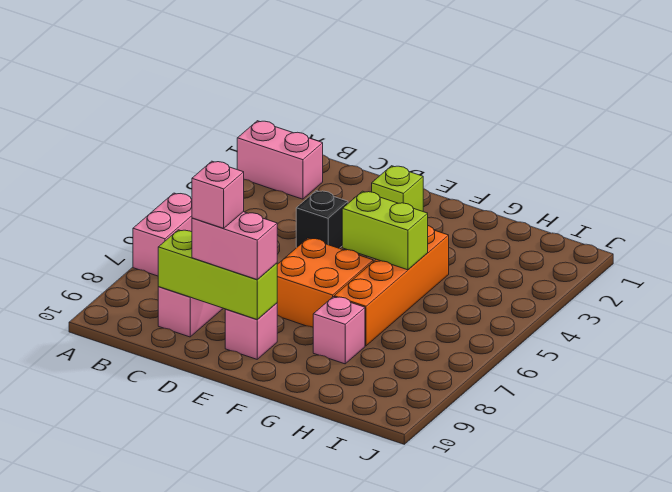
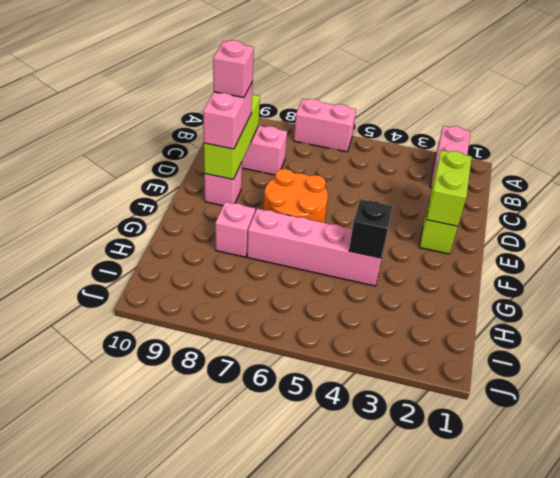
black brick D4 level 1 -> black brick G4 level 2
orange brick E6:F7 level 1 -> orange round brick E6:F7 level 1
lime brick F5:G5 level 2 -> lime brick D2:E2 level 2
orange brick G4:G7 level 1 -> pink brick G4:G7 level 1

